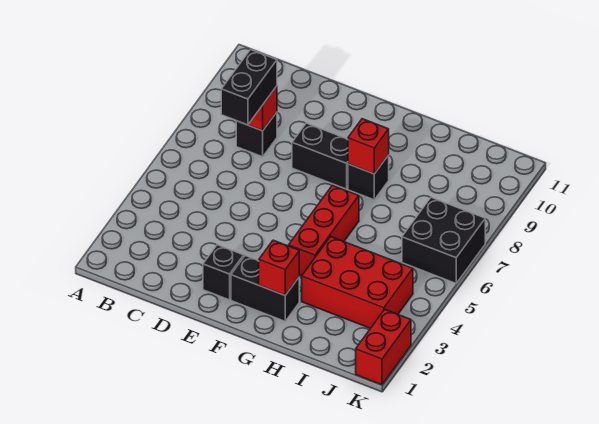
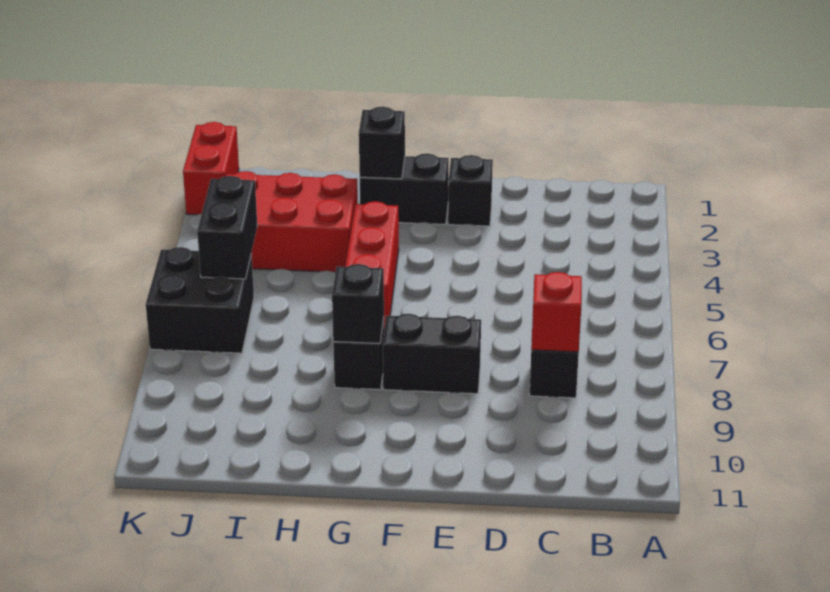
black brick C7:C8 level 3 -> black brick J5:J6 level 2
red brick G2 level 2 -> black brick G2 level 2
red brick G8 level 2 -> black brick G8 level 2

